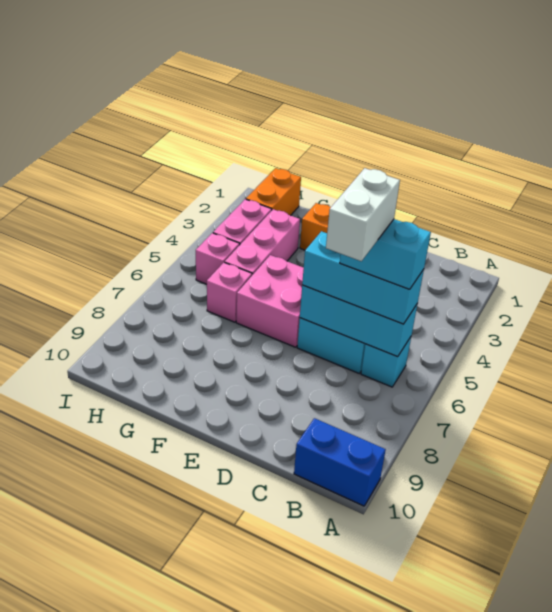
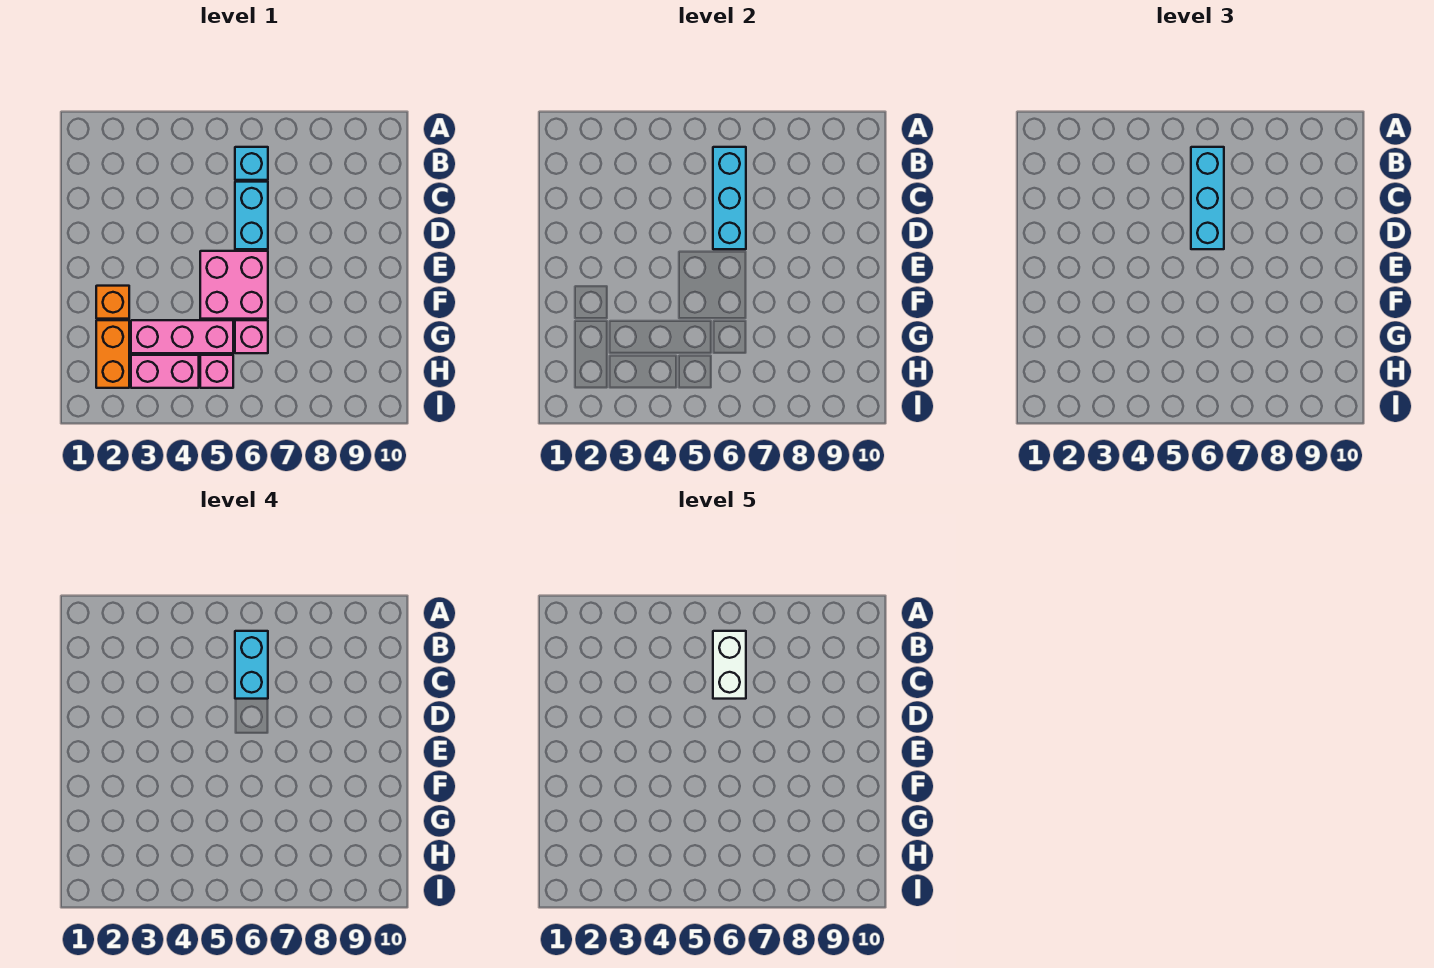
blue brick A10:B10 level 1 -> none
white brick C6:C7 level 5 -> white brick B6:C6 level 5
orange brick H1:H2 level 1 -> orange brick G2:H2 level 1

